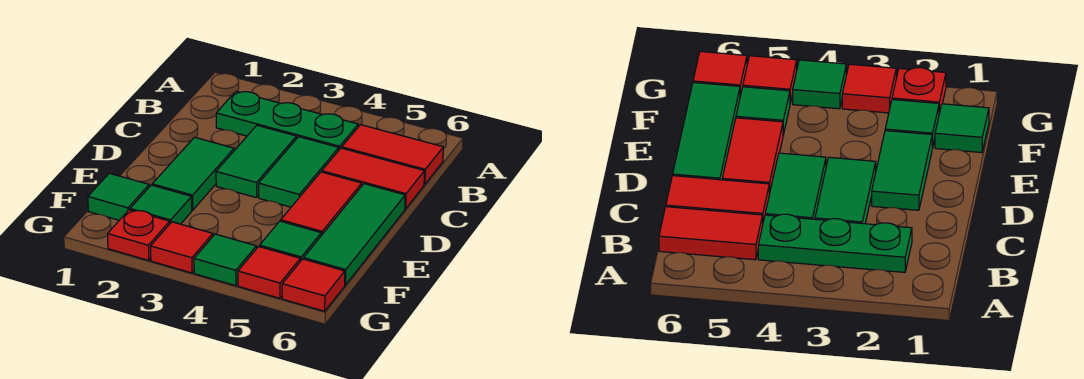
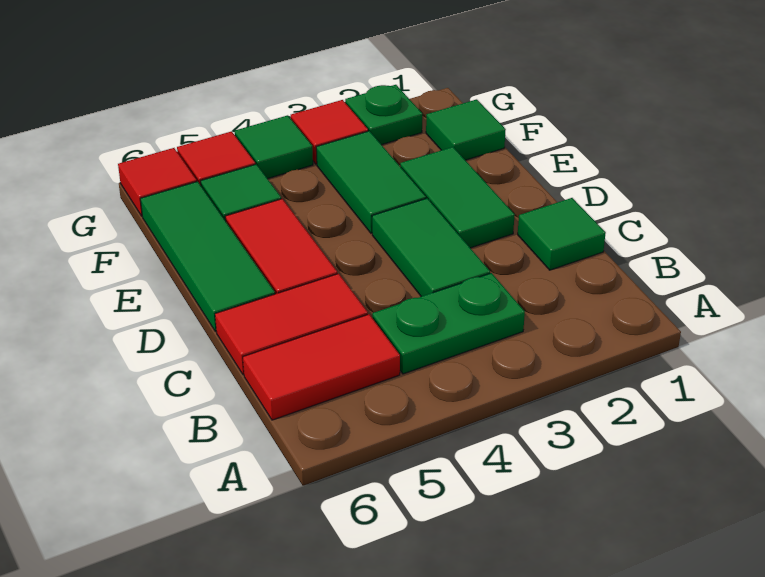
green plate B2:B4 level 1 -> green plate B3:B4 level 1
green tile C4:D4 level 1 -> green tile E3:F3 level 1
green tile F2 level 1 -> green tile C1 level 1
red plate G2 level 1 -> green plate G2 level 1

